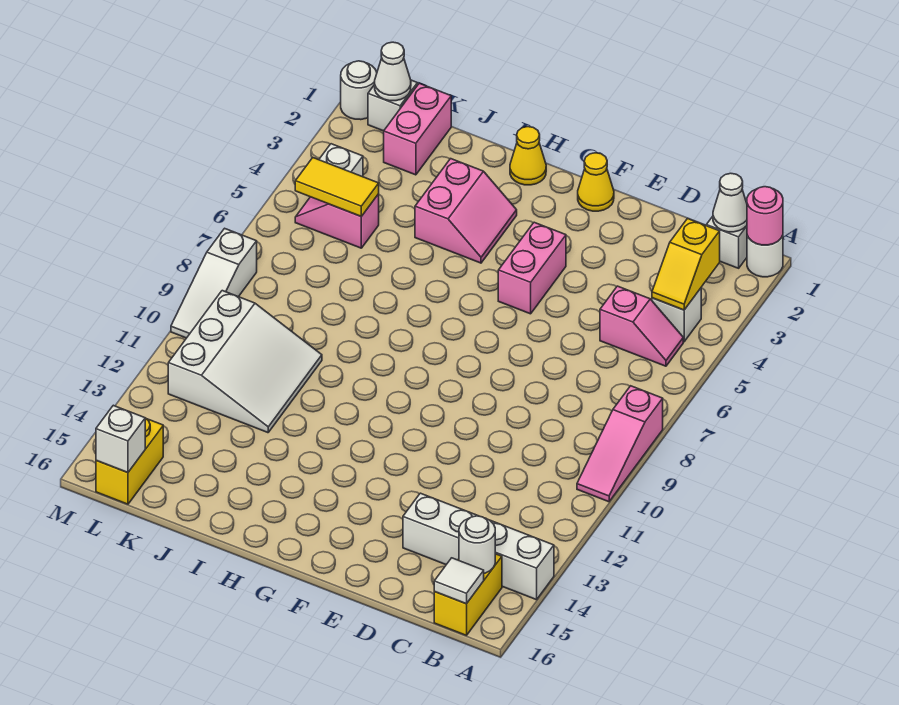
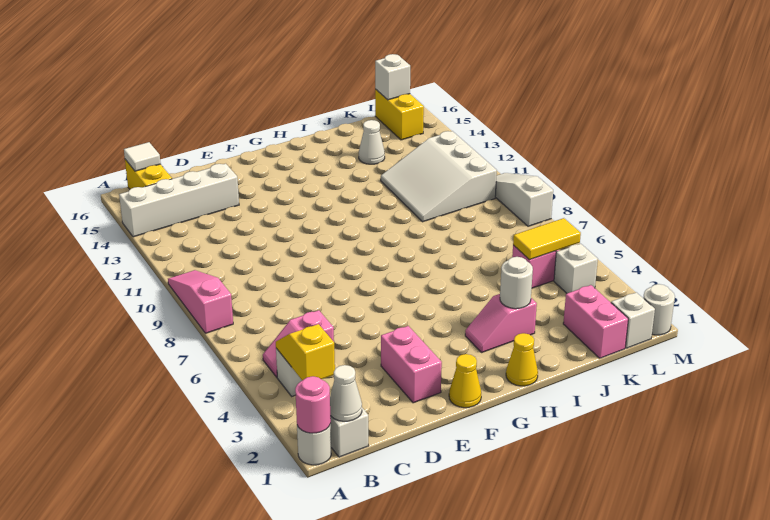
white round brick B15 level 2 -> white round brick I3 level 2
pink brick F4:F5 level 1 -> pink brick E2:E3 level 1
pink slope H3:I4 level 1 top I -> pink slope H3:I3 level 1 top I
white cone L1 level 2 -> white cone J14 level 1

